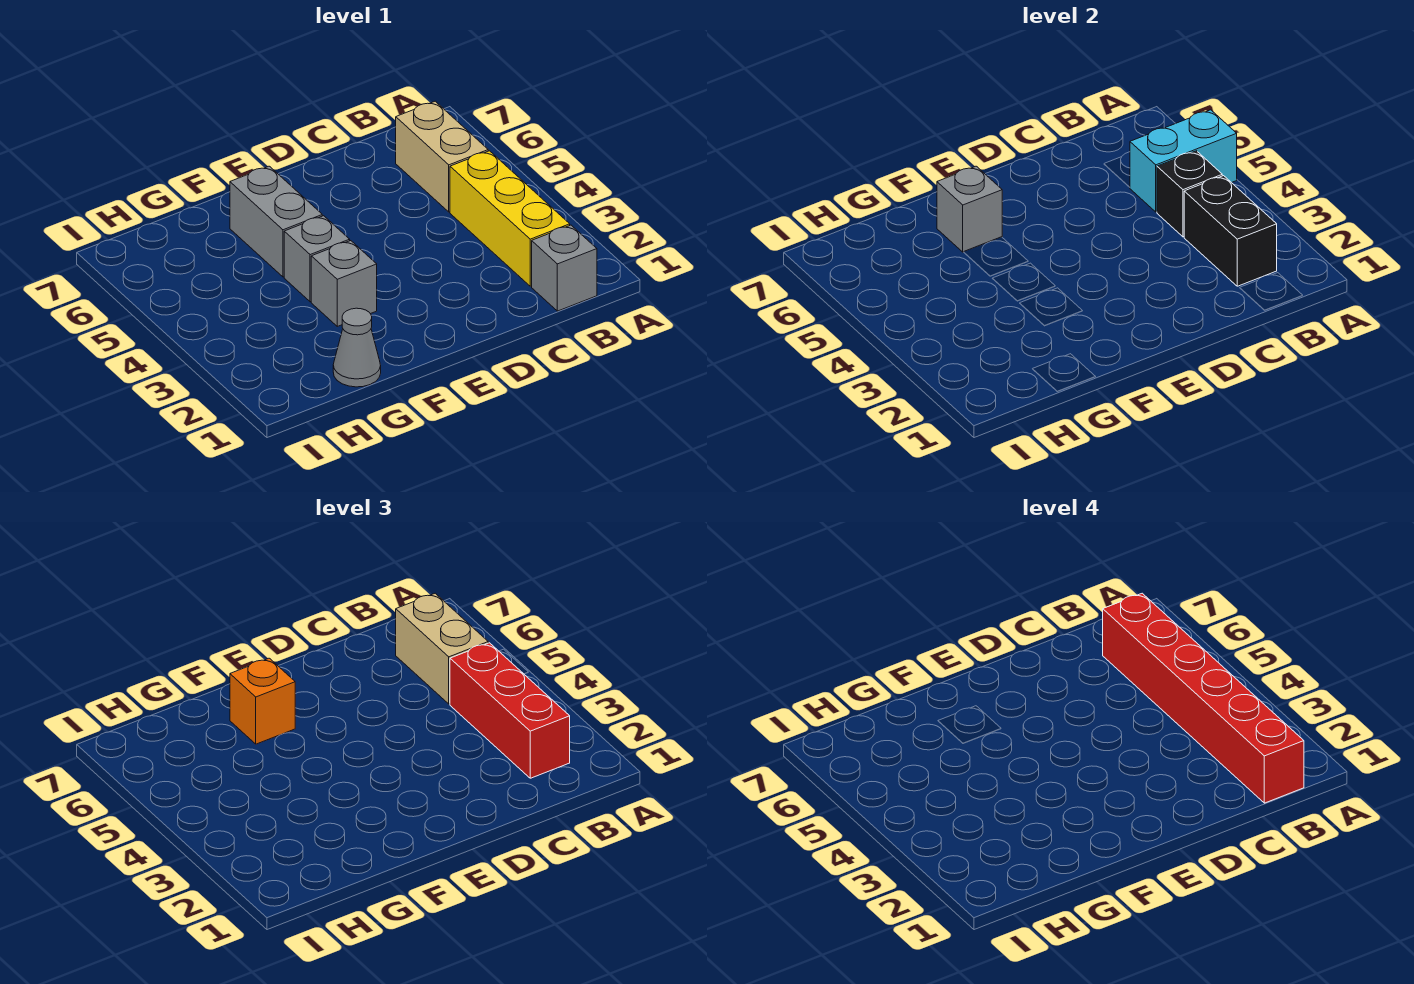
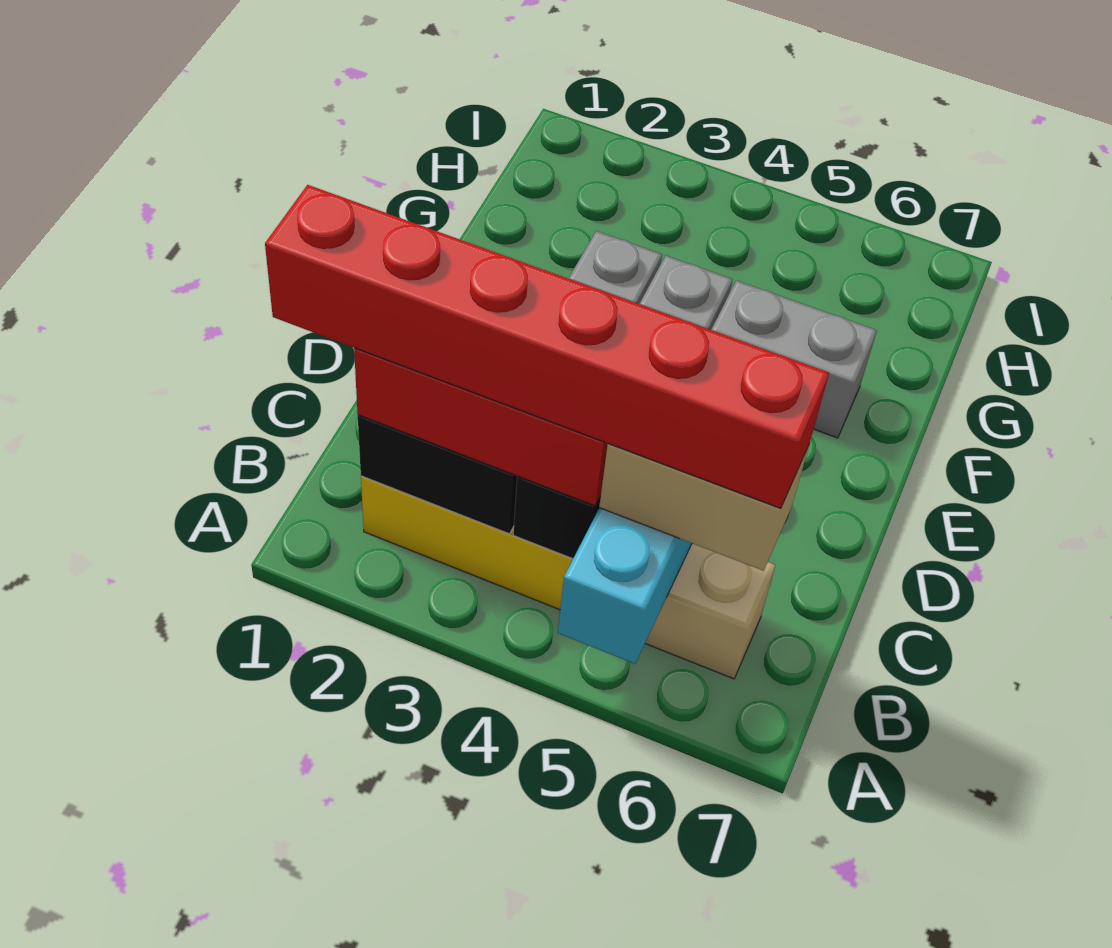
grey brick B1 level 1 -> none
grey brick F6 level 2 -> none
orange brick F6 level 3 -> none
grey cone G1 level 1 -> none

